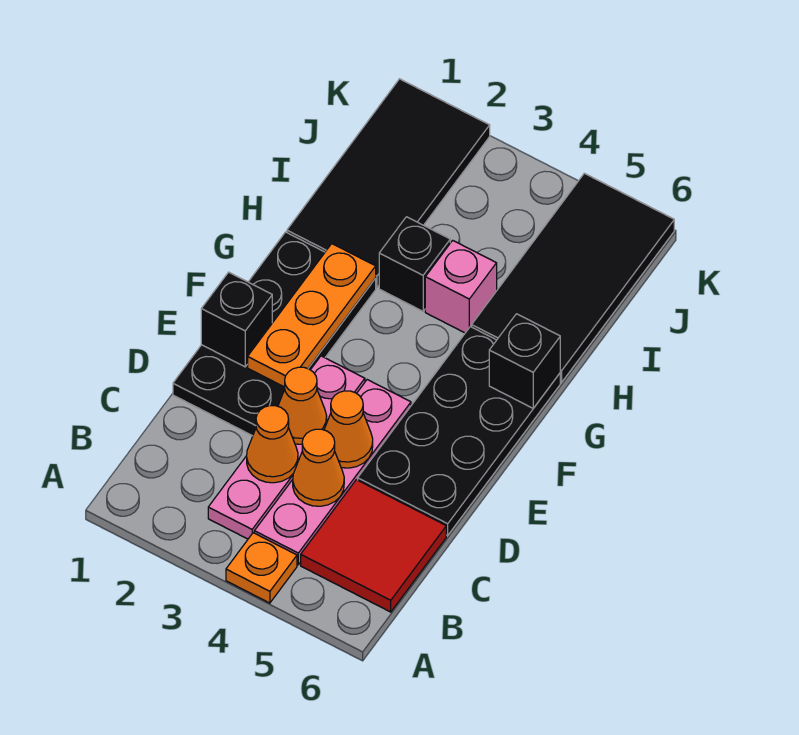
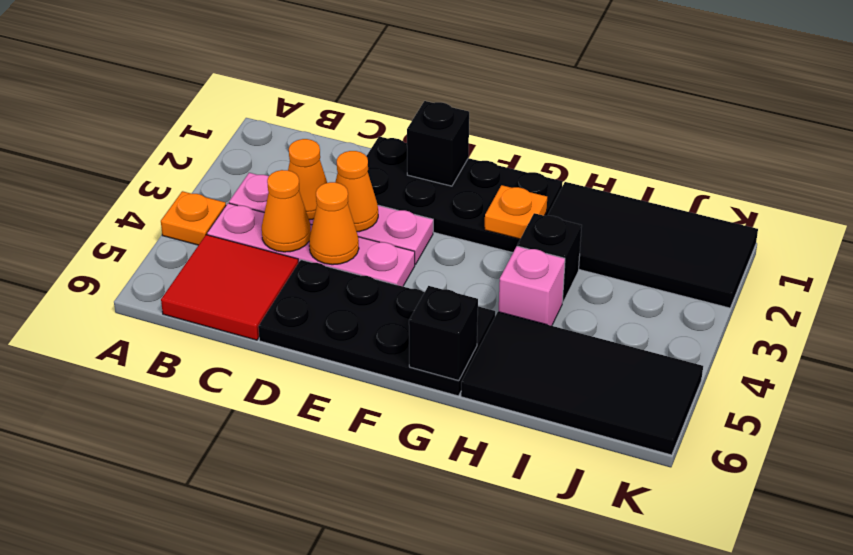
orange plate E2:G2 level 2 -> orange plate G2 level 2

